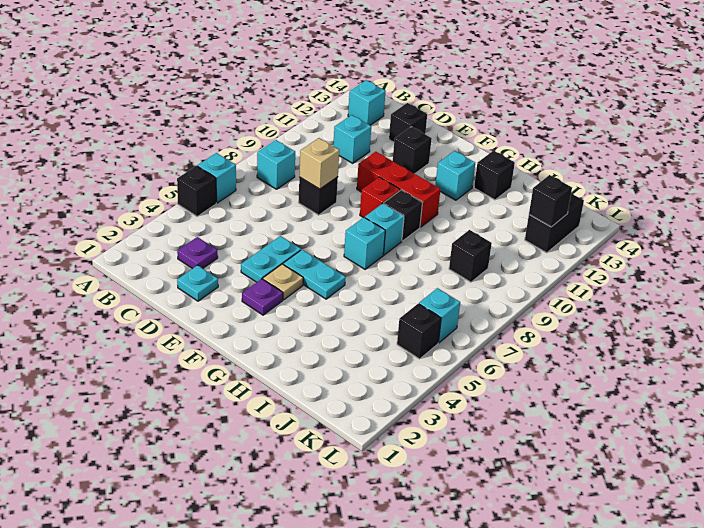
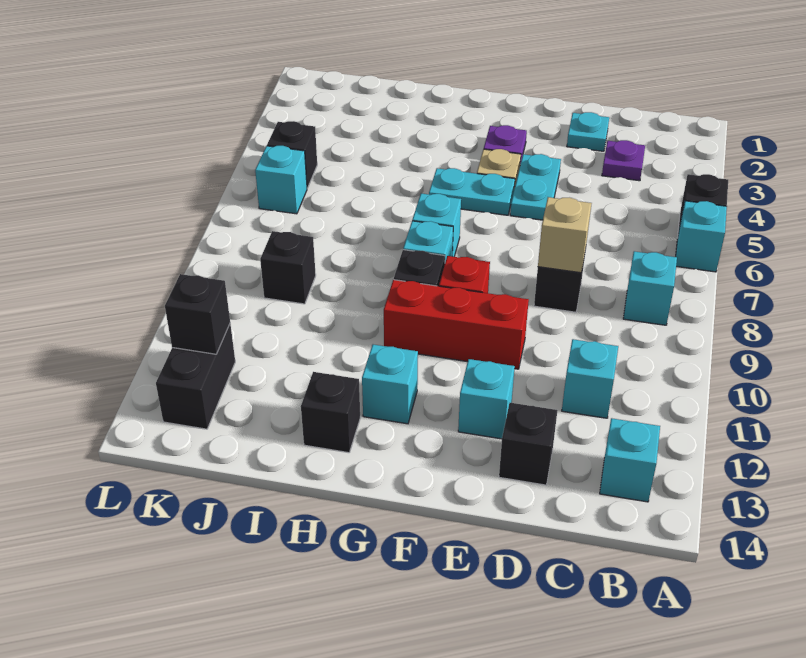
black brick E12 level 1 -> cyan brick E12 level 1

